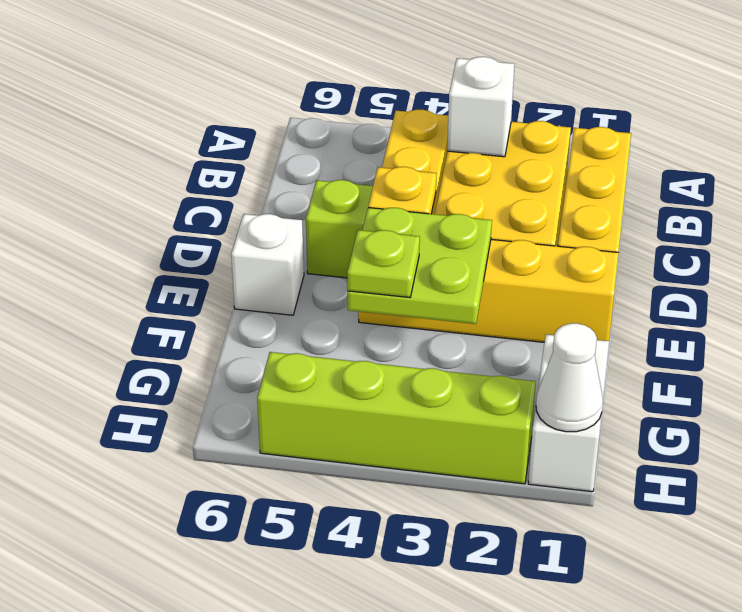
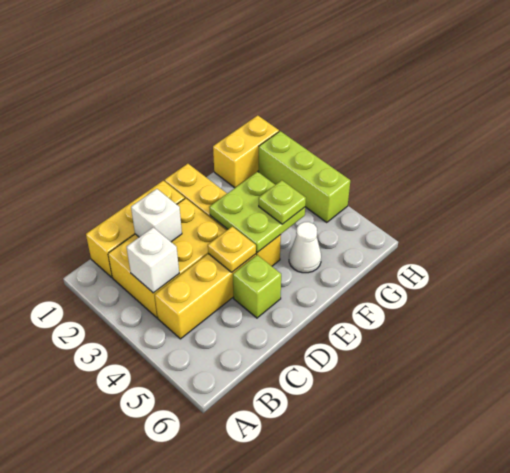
white brick E6 level 1 -> white brick C2 level 2
white brick G1:H1 level 1 -> yellow brick G1:H1 level 1
white cone H1 level 2 -> white cone F5 level 1
lime brick H2:H5 level 1 -> lime brick H2:H4 level 1

